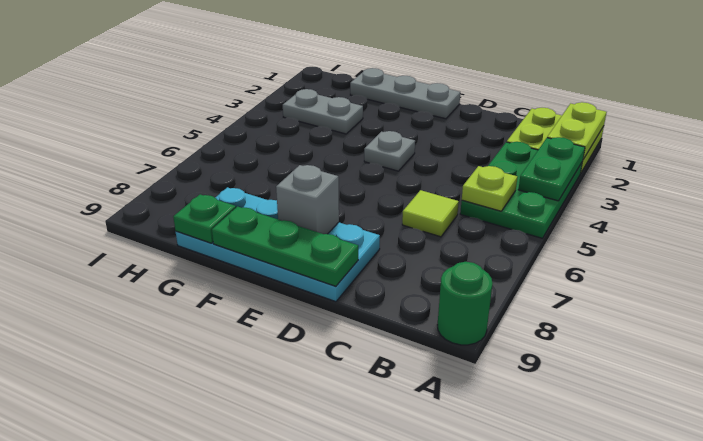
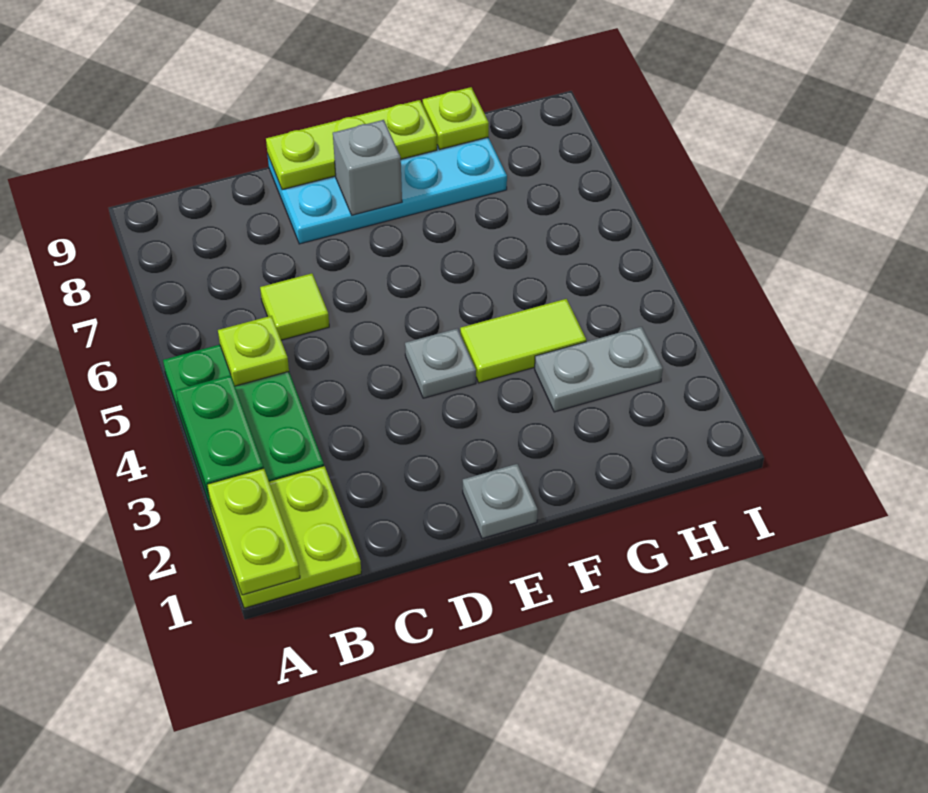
green round brick A9 level 1 -> none
green plate D9:F9 level 2 -> lime plate D9:F9 level 2
grey plate E1:G1 level 1 -> grey plate E1 level 1
none -> lime tile F4:G4 level 1
green plate G9 level 2 -> lime plate G9 level 2

